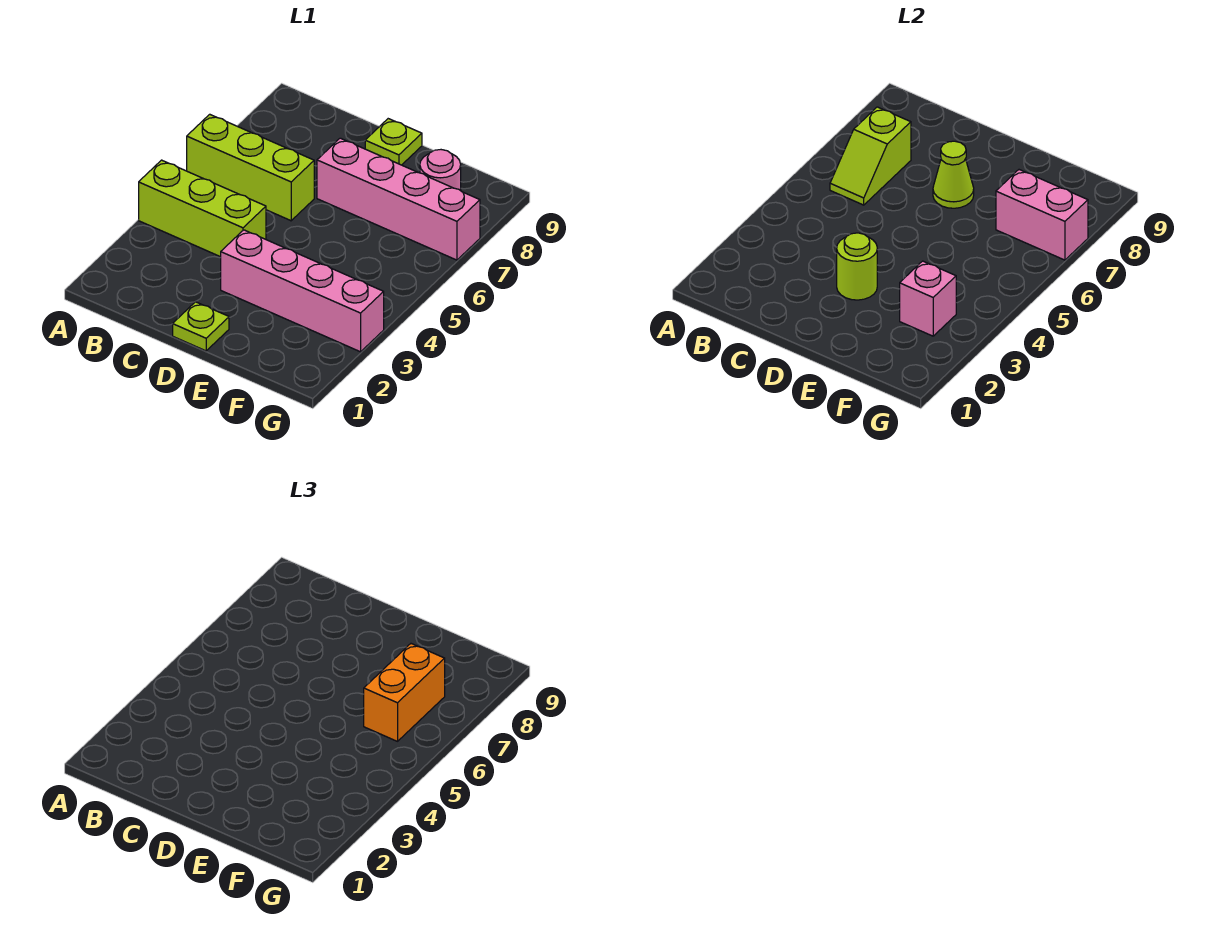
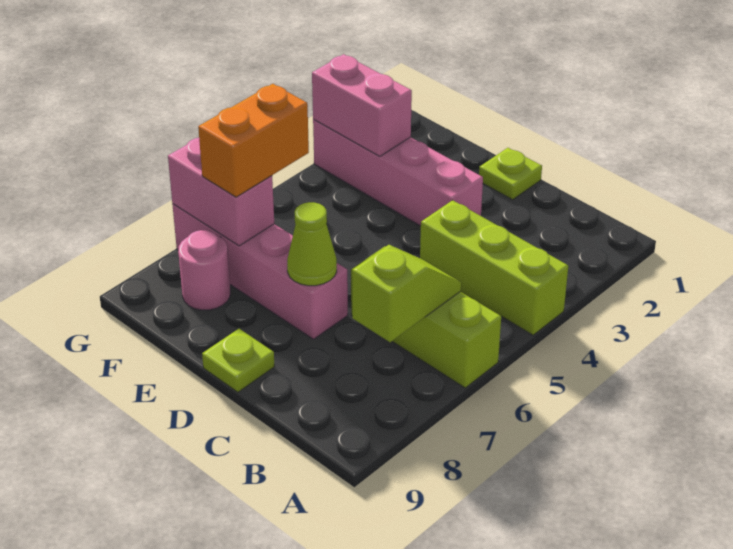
lime round brick D3 level 2 -> none
pink brick F3 level 2 -> pink brick F3:G3 level 2

